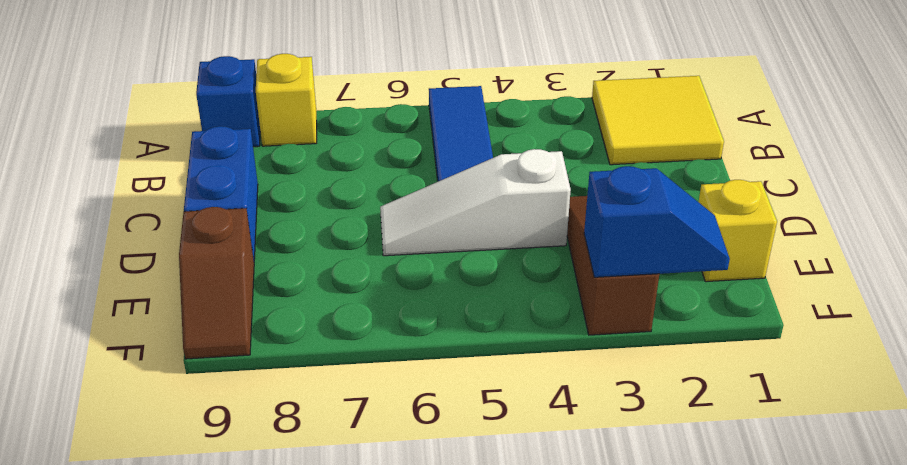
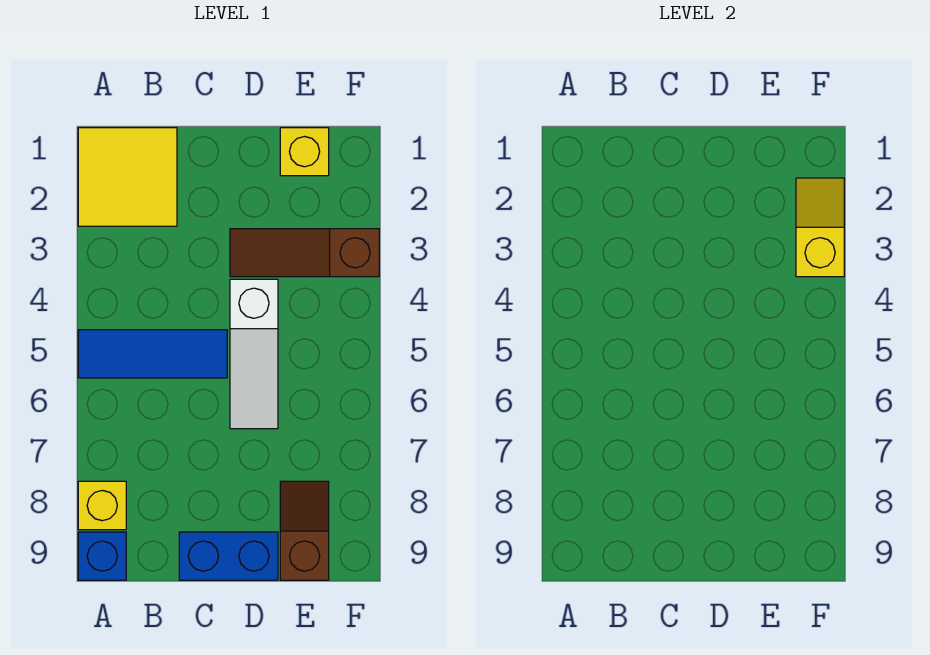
brown slope E9:F9 level 1 top E -> brown slope E8:E9 level 1 top 9
blue slope F2:F3 level 2 top 3 -> yellow slope F2:F3 level 2 top 3

